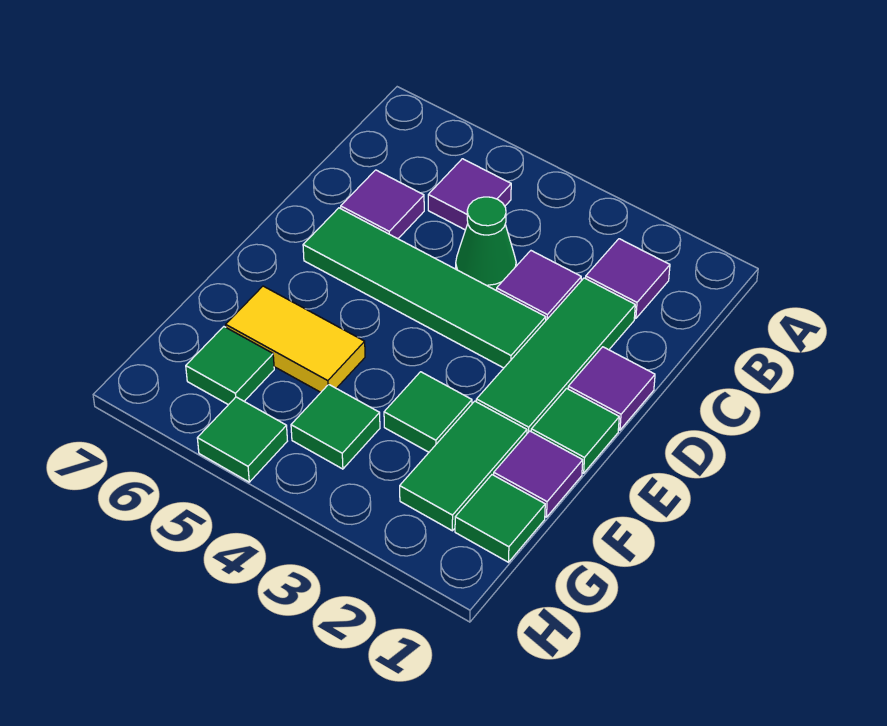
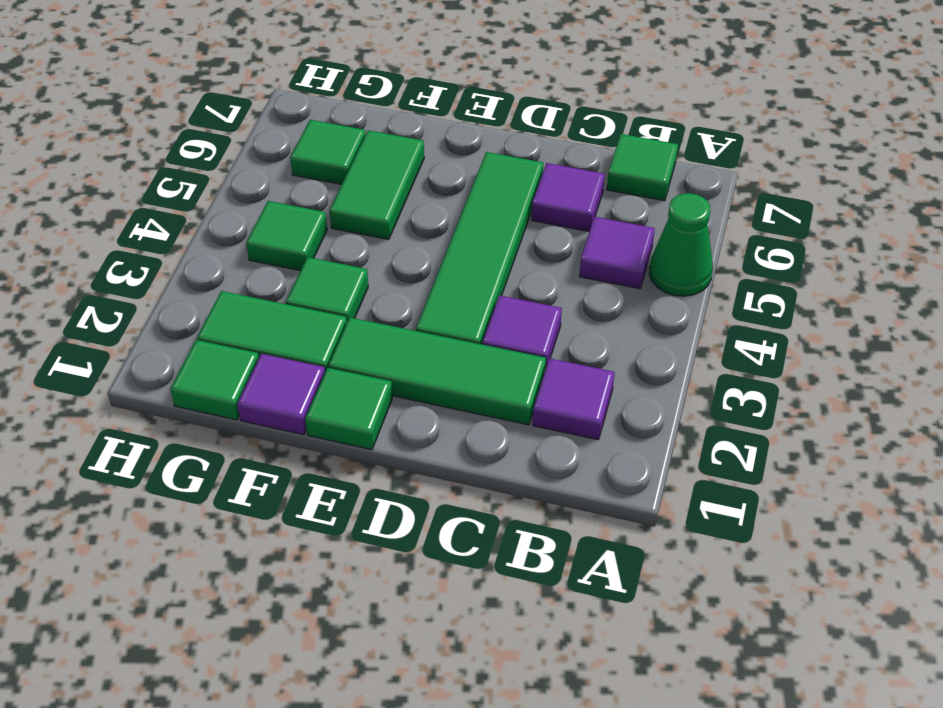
green cone C4 level 1 -> green cone A5 level 1
purple tile D1 level 1 -> none
yellow tile F5:F6 level 1 -> green tile F5:F6 level 1
green tile H5 level 1 -> green tile B7 level 1

